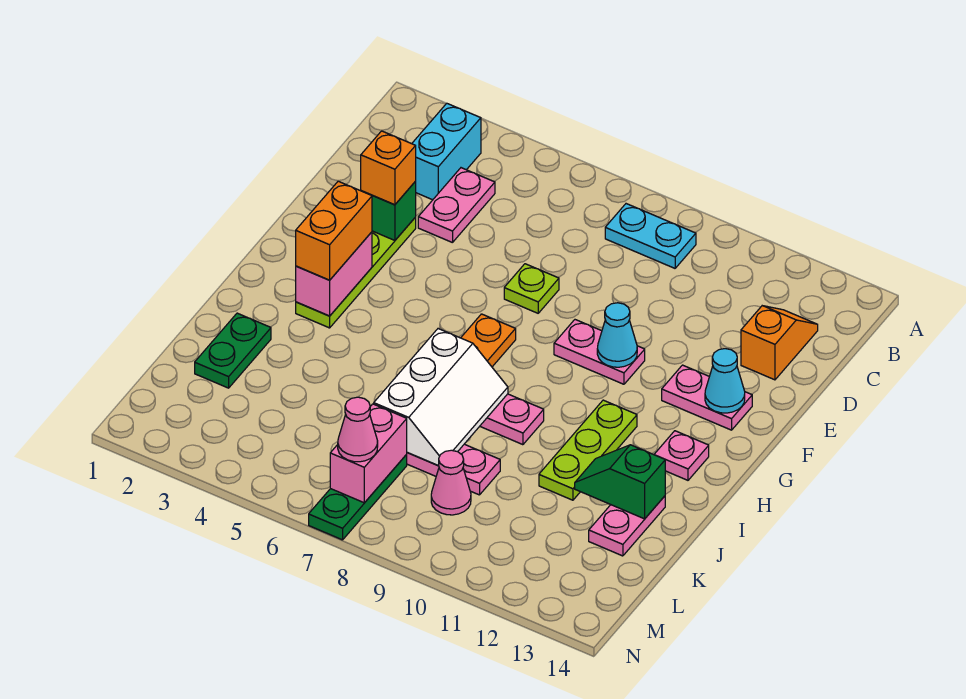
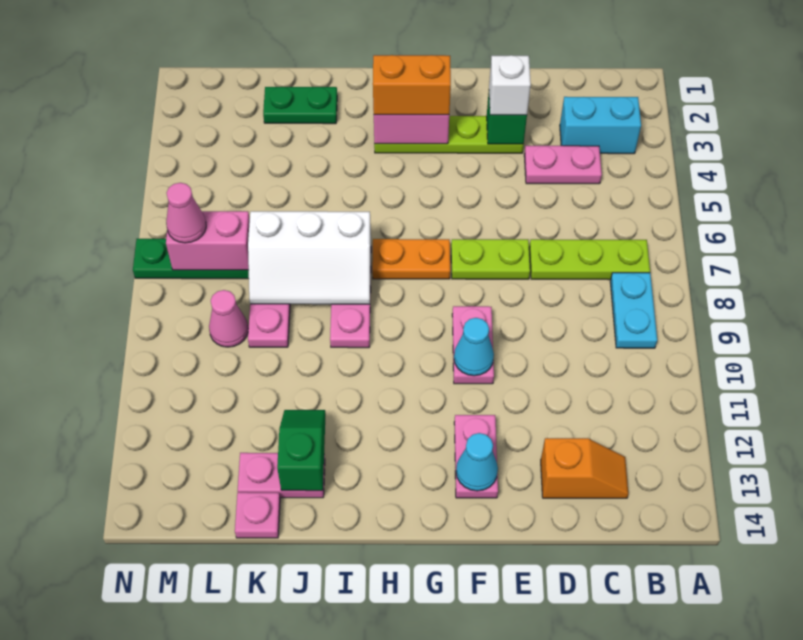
orange brick E3 level 3 -> white brick E3 level 3
lime plate E7 level 1 -> lime plate E7:F7 level 1
lime plate H11:J11 level 1 -> lime plate B7:D7 level 1
pink plate H13 level 1 -> pink plate K14 level 1

